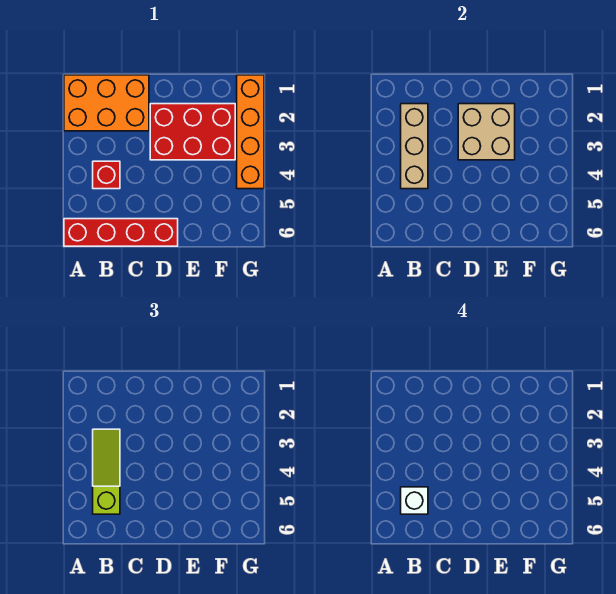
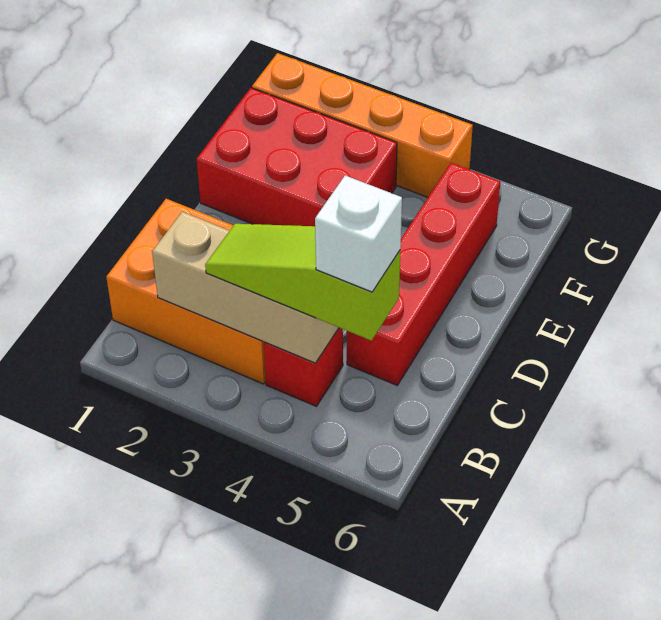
orange brick A1:C2 level 1 -> orange brick B1:C3 level 1
red brick A6:D6 level 1 -> red brick C5:F5 level 1
red brick D2:F3 level 1 -> red brick E1:F3 level 1
tan brick D2:E3 level 2 -> none

